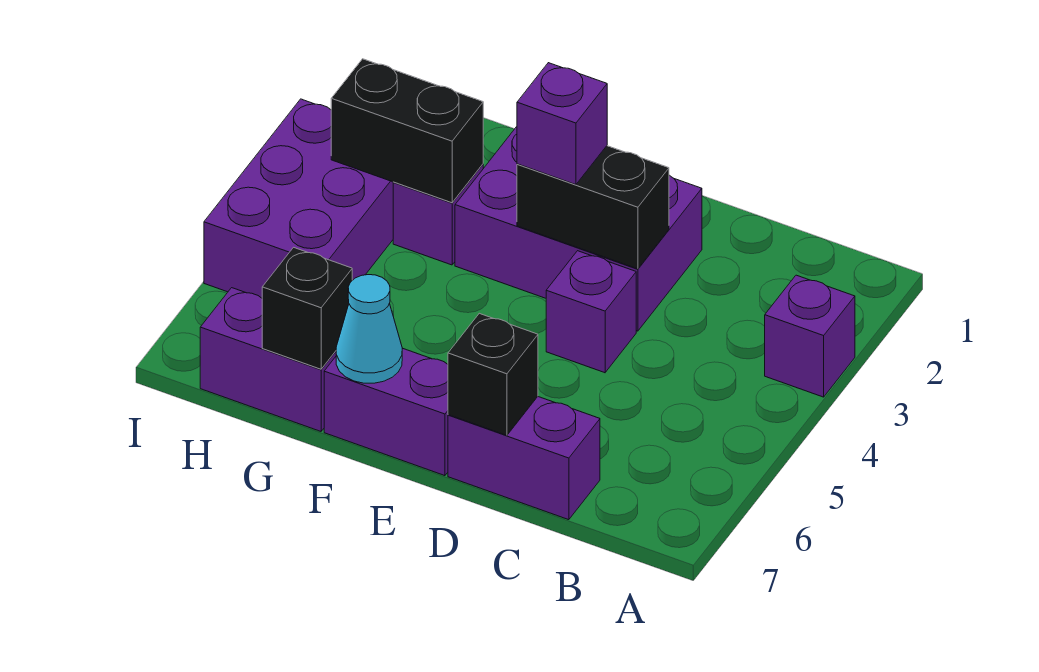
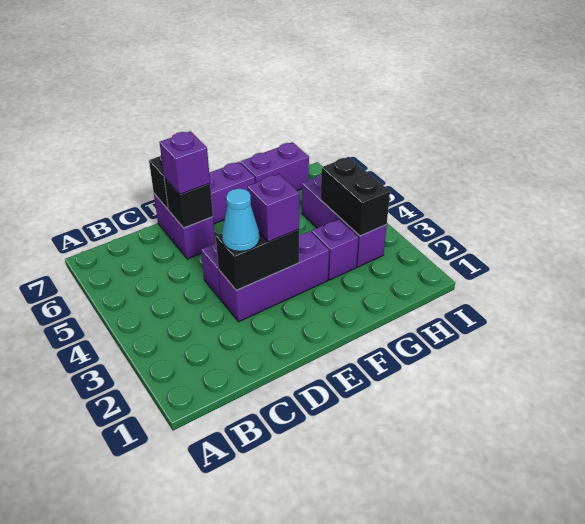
purple brick A3 level 1 -> purple brick D6 level 3
purple brick C7:D7 level 1 -> purple brick D6:D7 level 1
purple brick D2:F3 level 1 -> purple brick D3:F3 level 1
cyan cone F7 level 2 -> cyan cone D3 level 3
black brick G3:H3 level 2 -> black brick H3:H4 level 2
black brick G7 level 2 -> black brick D6 level 2
purple brick H3:I5 level 1 -> purple brick H3:H5 level 1

